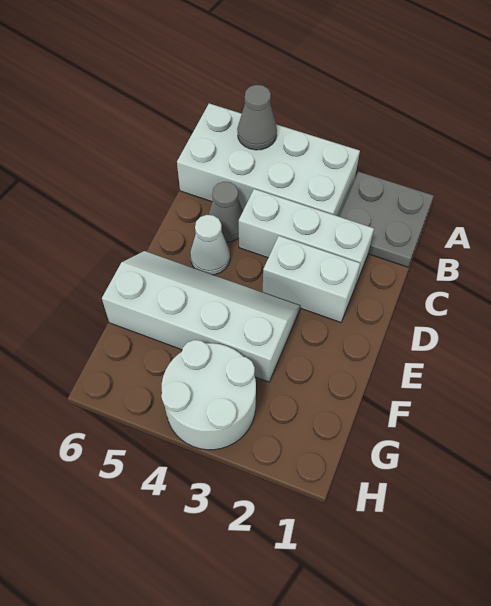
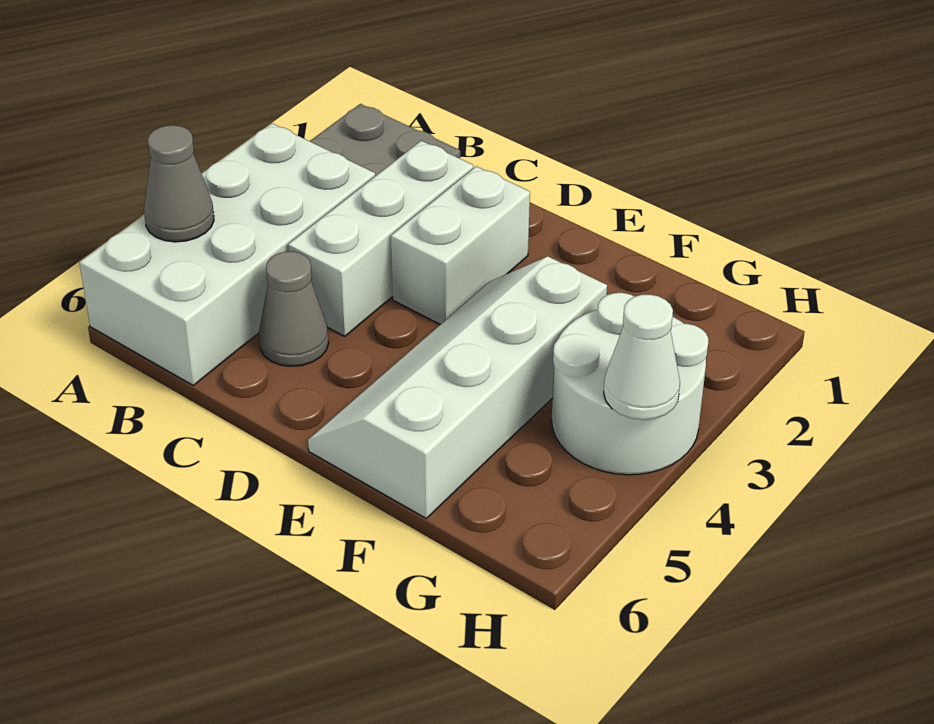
white cone D5 level 1 -> white cone H4 level 2

